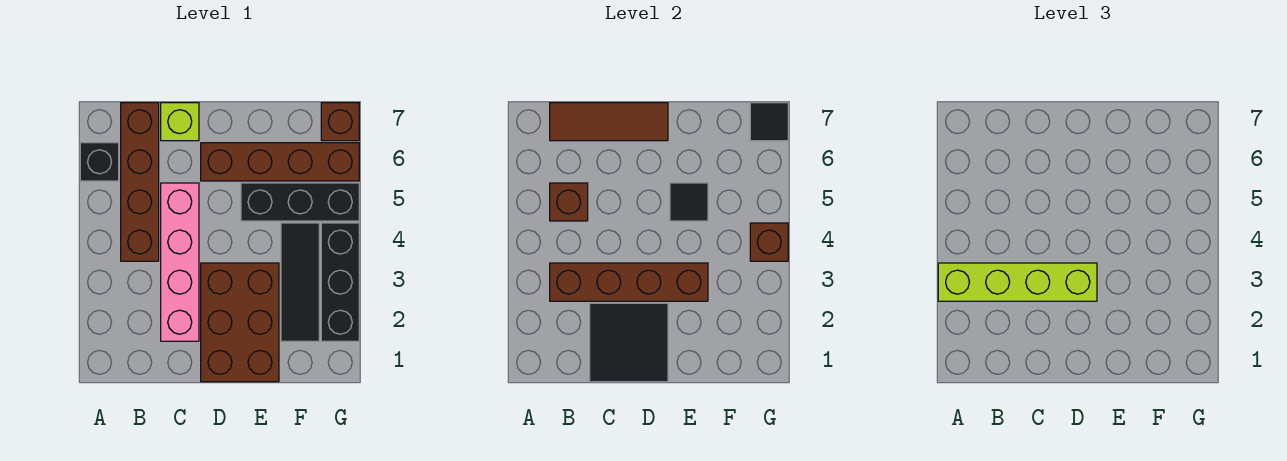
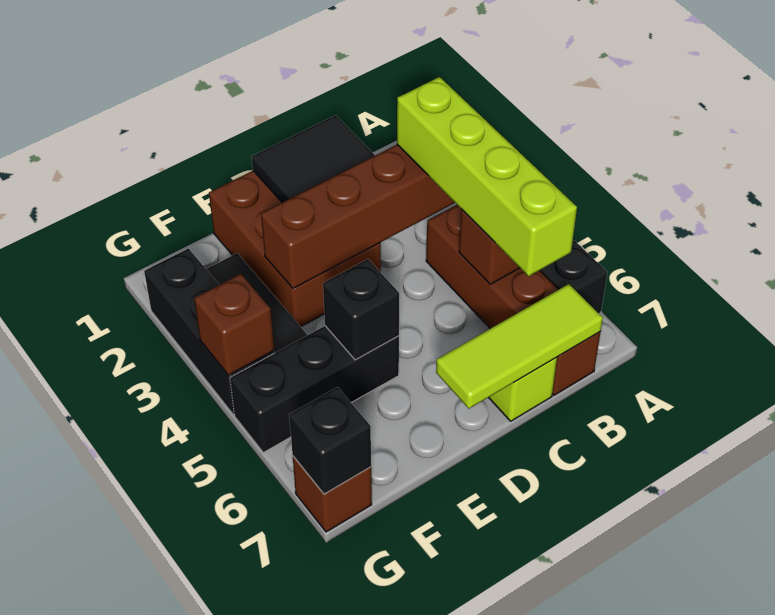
lime brick A3:D3 level 3 -> lime brick B3:B6 level 3
brown tile B7:D7 level 2 -> lime tile B7:D7 level 2
pink brick C2:C5 level 1 -> none
brown brick D6:G6 level 1 -> none
black tile E5 level 2 -> black brick E5 level 2
black tile G7 level 2 -> black brick G7 level 2

